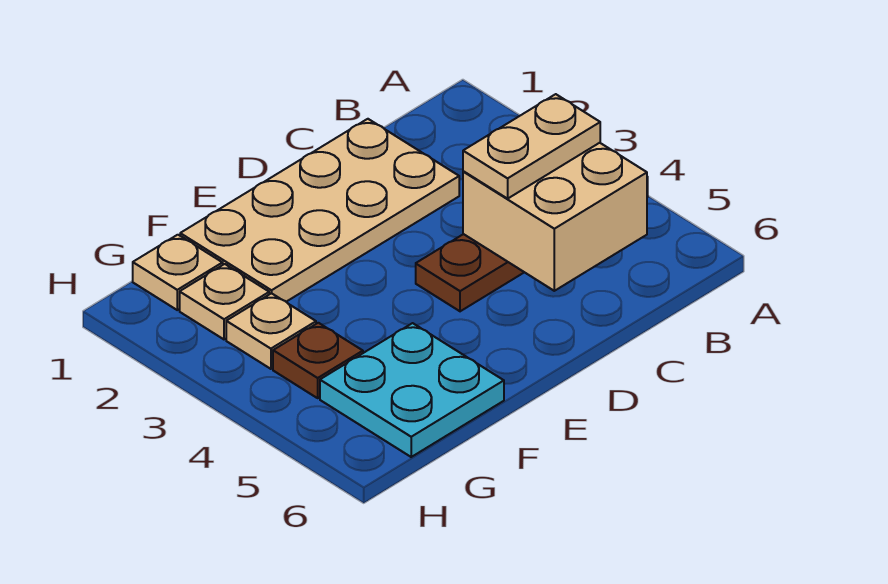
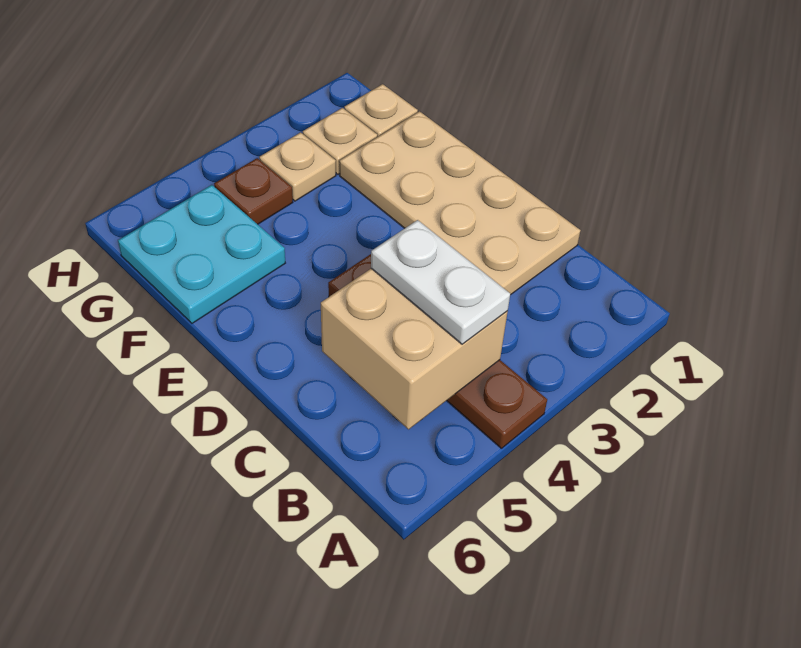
tan plate B4:C4 level 3 -> white plate B4:C4 level 3

